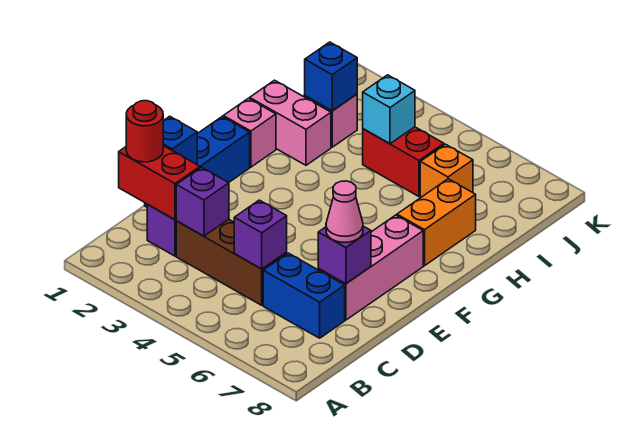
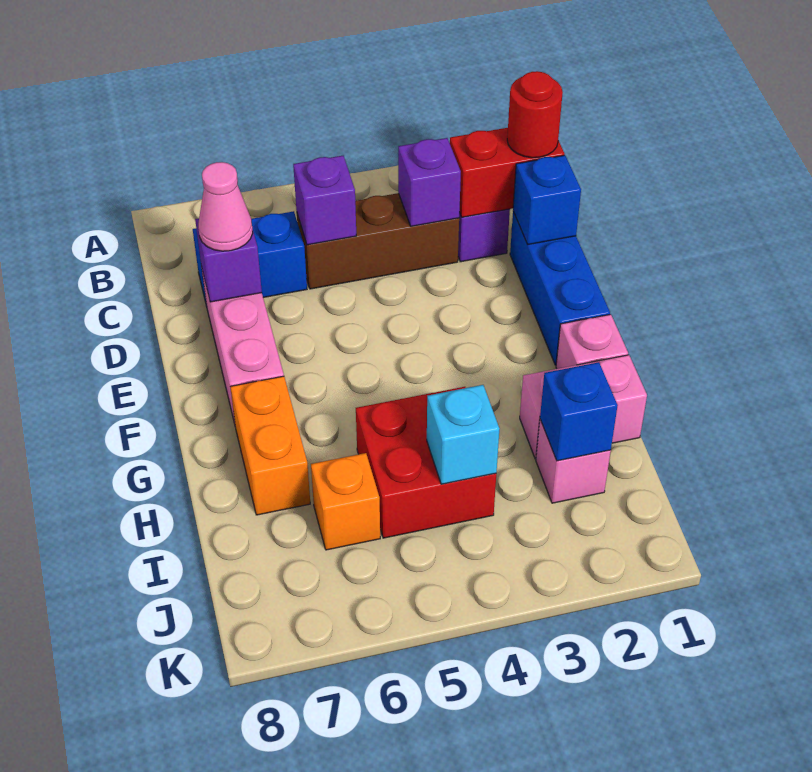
red brick I4:I5 level 1 -> red brick H4:I5 level 1

